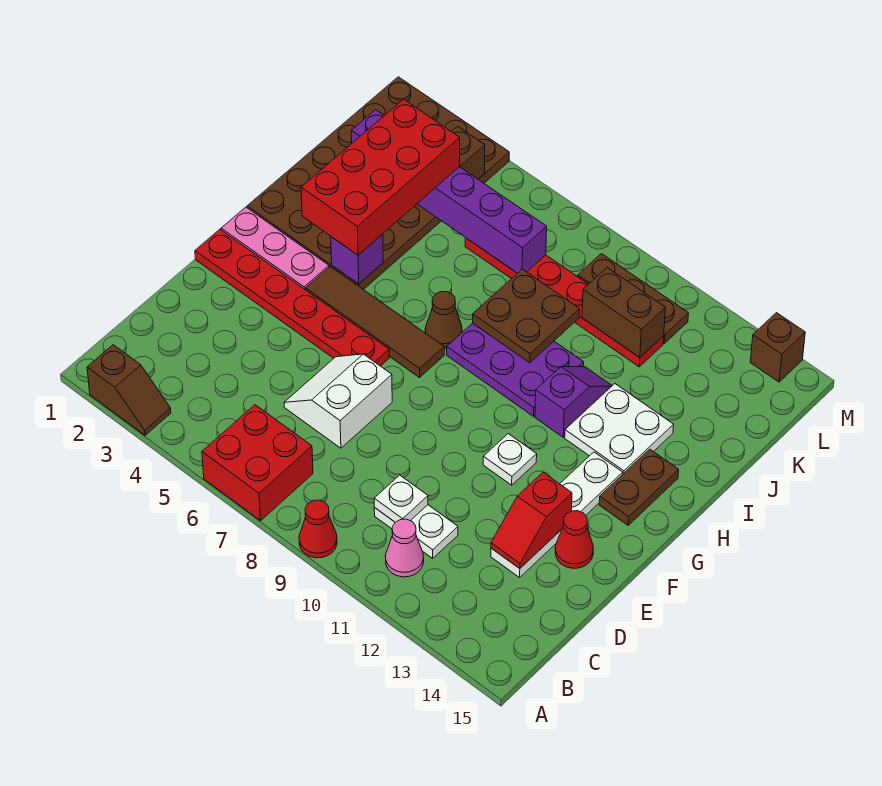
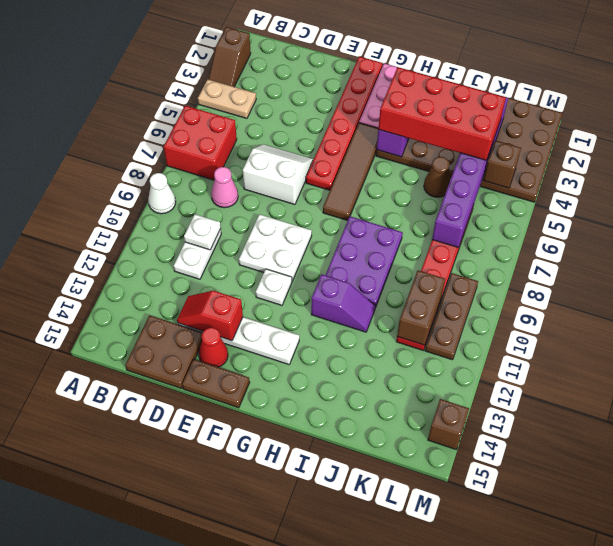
none -> tan plate A4:B4 level 1
red cone A9 level 1 -> white cone A9 level 1
pink cone B11 level 1 -> pink cone C8 level 1
brown plate G14:H14 level 1 -> brown plate E15:F15 level 1
brown cone H7 level 1 -> brown cone J5 level 1
white plate H12:I13 level 1 -> white plate E9:F10 level 1
brown plate I8:J9 level 2 -> brown plate C14:D15 level 1

